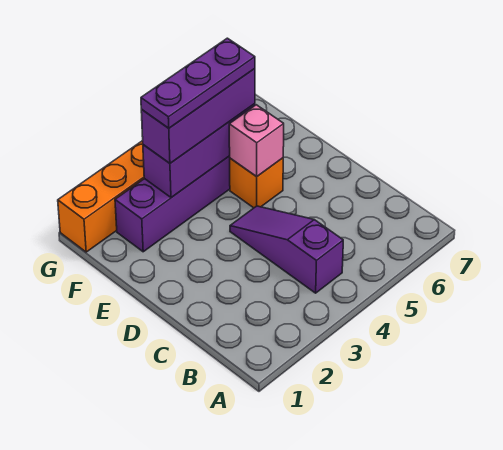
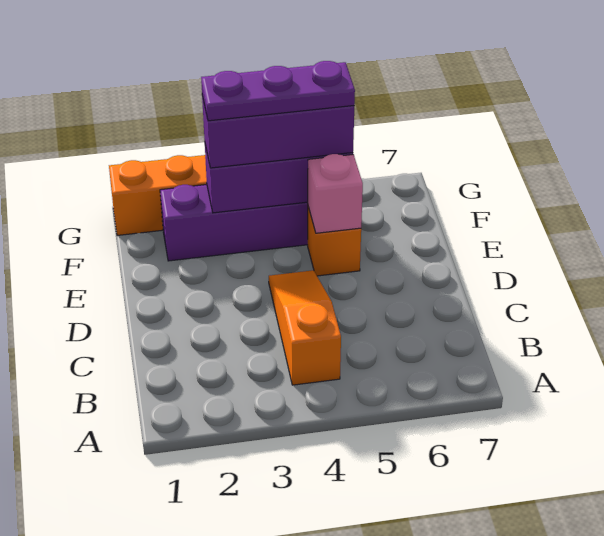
purple slope B4:D4 level 1 top B -> orange slope B4:D4 level 1 top B

